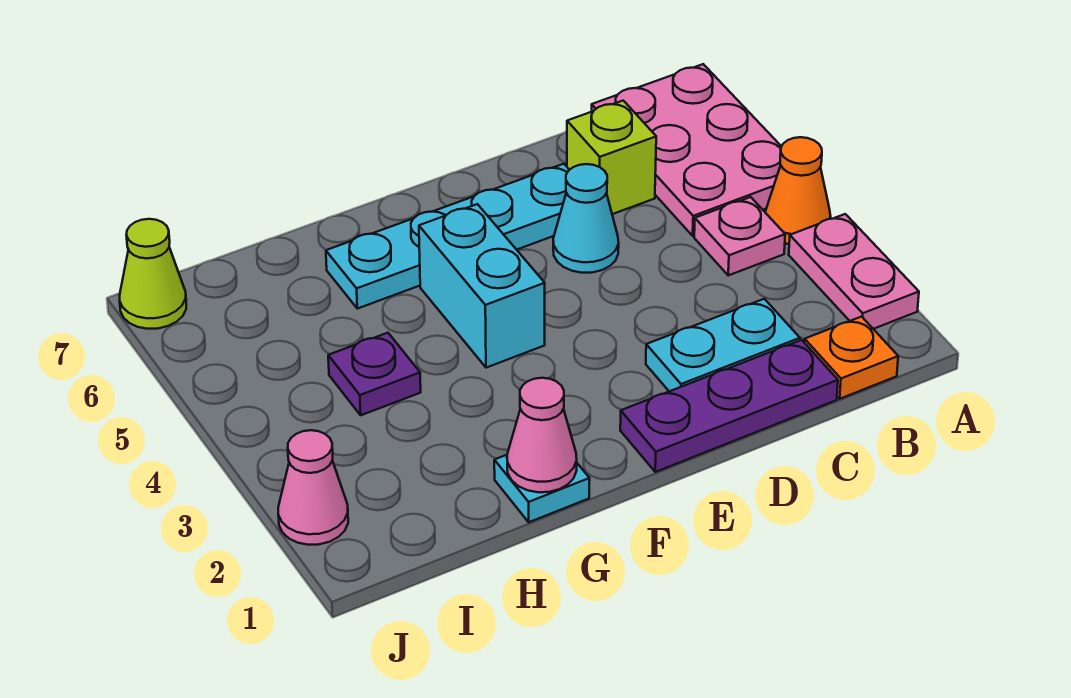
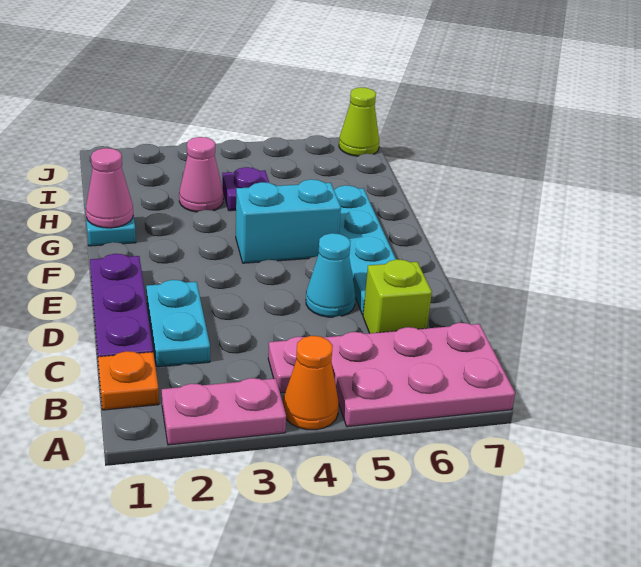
pink cone J2 level 1 -> pink cone H3 level 1

